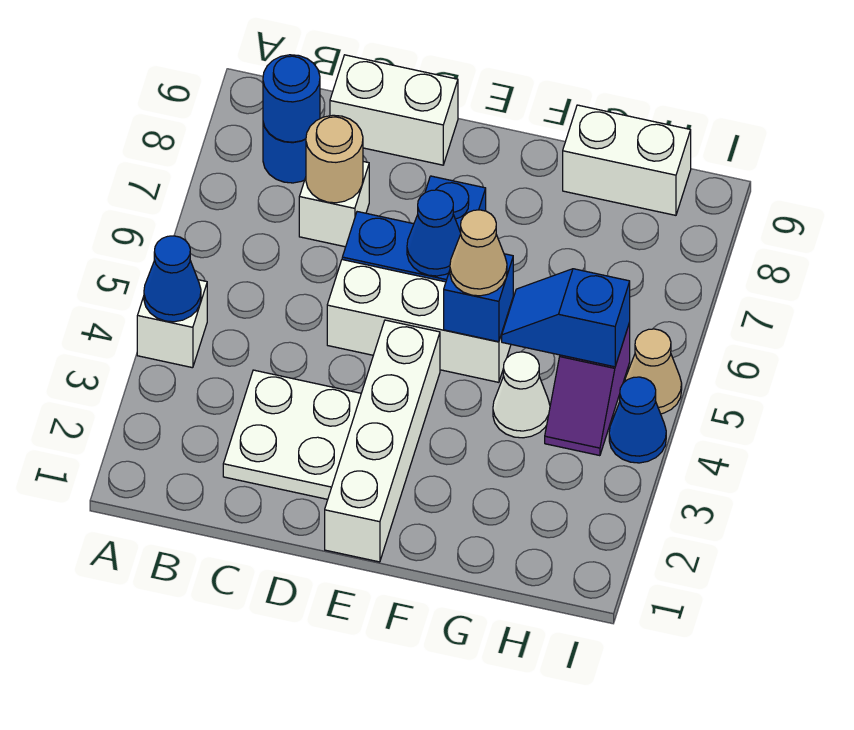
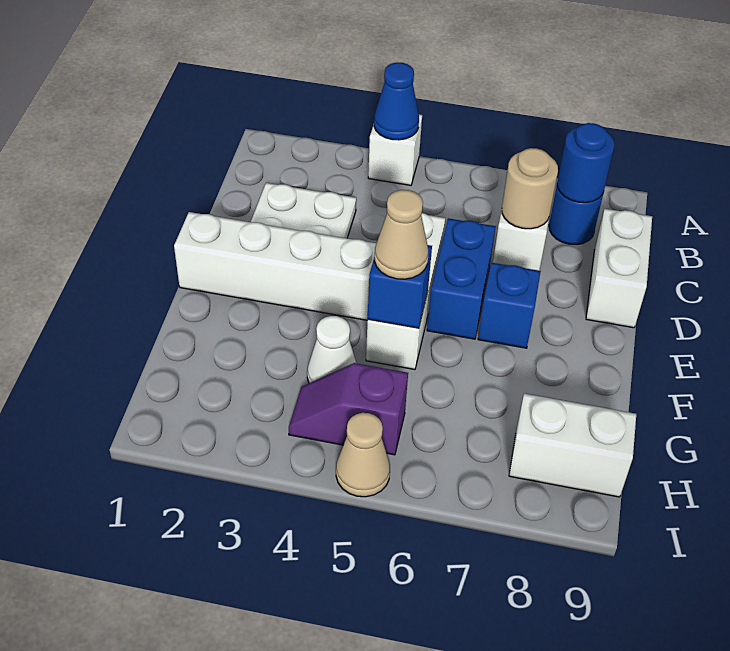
blue cone E6 level 2 -> none
blue slope G5:H5 level 2 top H -> none
white brick G9:H9 level 1 -> white brick H8:H9 level 1
blue cone I4 level 1 -> none

